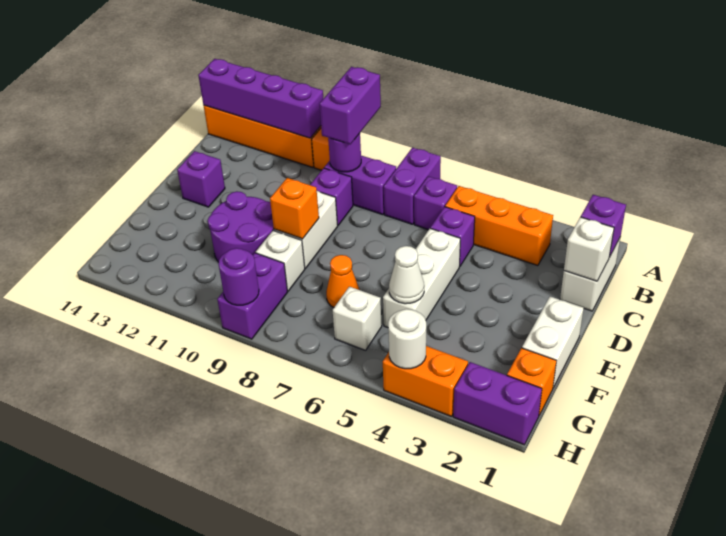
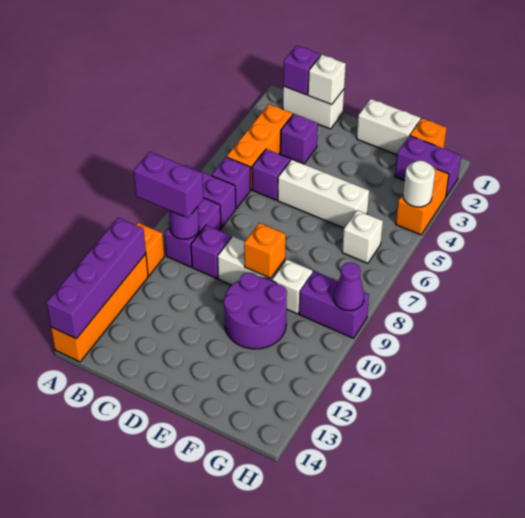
purple brick D13 level 1 -> purple brick C3 level 1
white cone F5 level 2 -> none
orange cone F7 level 1 -> none
purple brick H1:H2 level 1 -> purple brick G2:H2 level 1
purple round brick H9 level 2 -> purple cone H9 level 2

